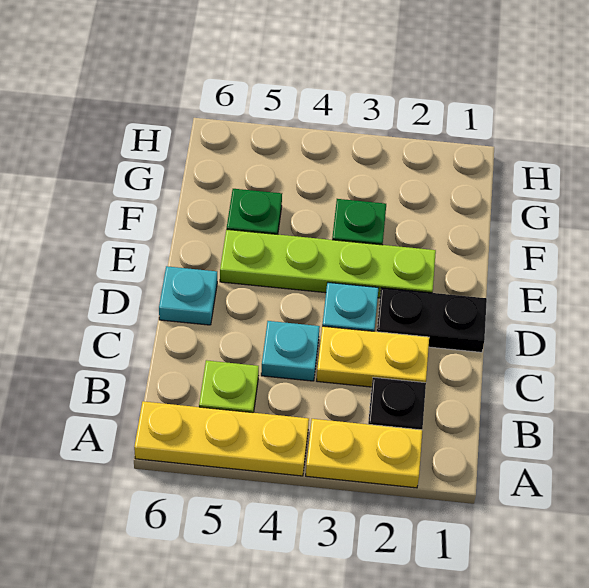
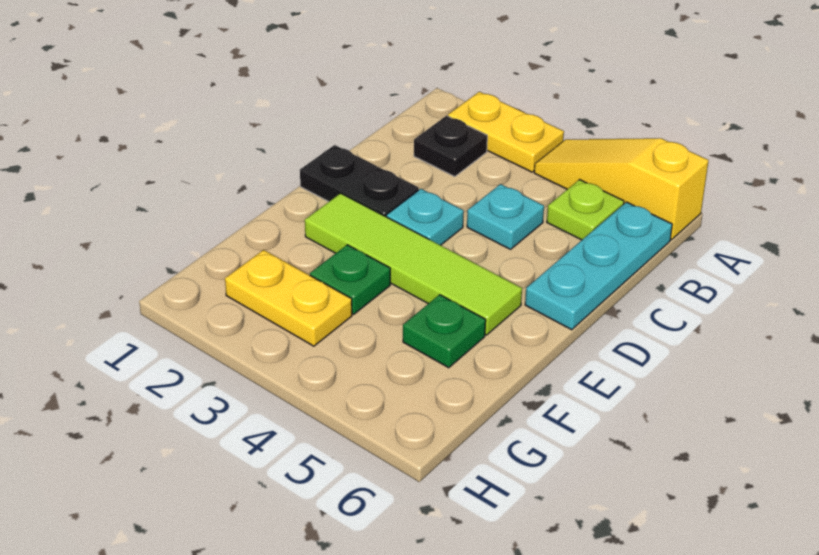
yellow plate A4:A6 level 1 -> yellow slope A4:A6 level 1 top 6
yellow plate C2:C3 level 1 -> yellow plate G2:G3 level 1
cyan plate D6 level 1 -> cyan plate B6:D6 level 1
lime plate E2:E5 level 1 -> lime tile E2:E5 level 1

